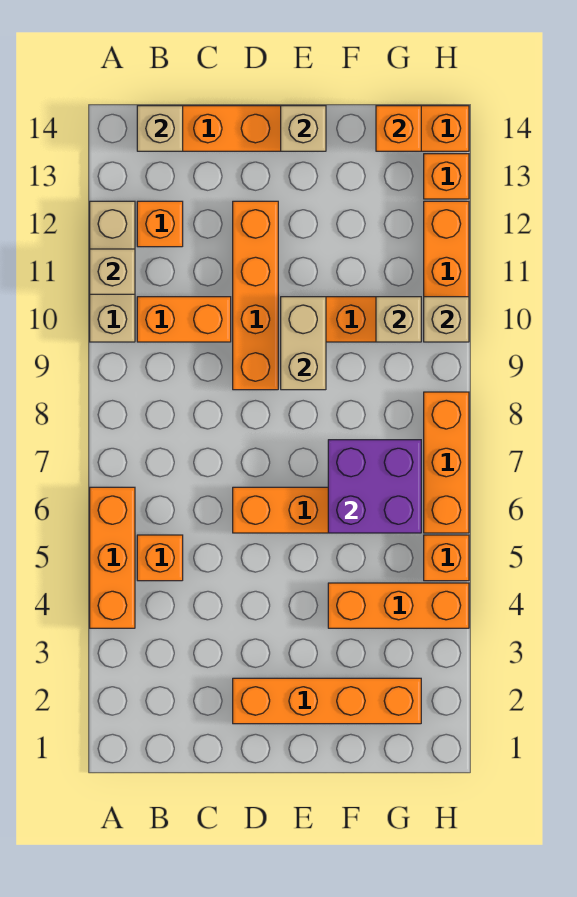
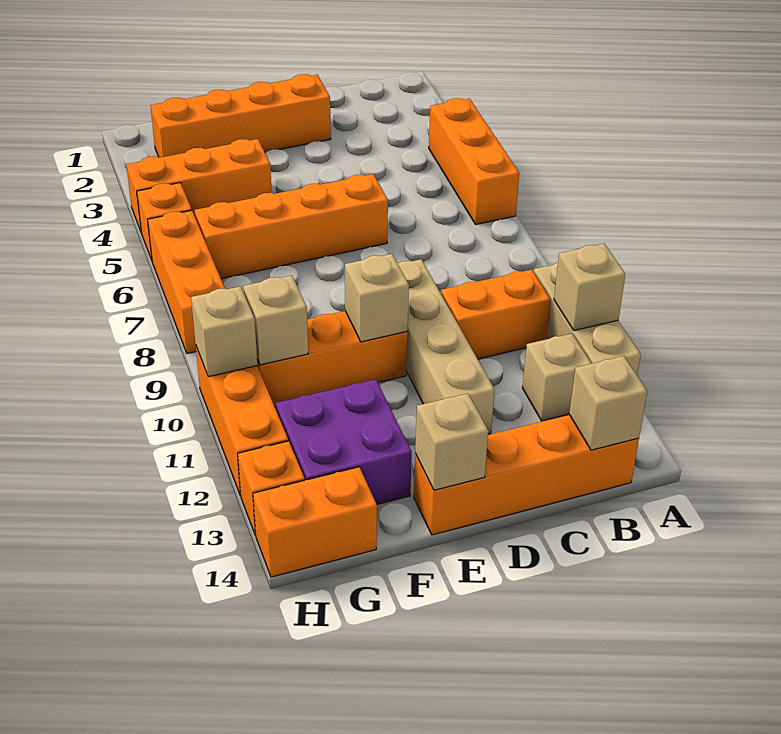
orange brick B5 level 1 -> none
orange brick B12 level 1 -> tan brick B12 level 1
orange brick D9:D12 level 1 -> tan brick D9:D12 level 1
tan brick E9:E10 level 2 -> tan brick E10 level 2
purple brick F6:G7 level 2 -> purple brick F12:G13 level 1
orange brick G14 level 2 -> none

